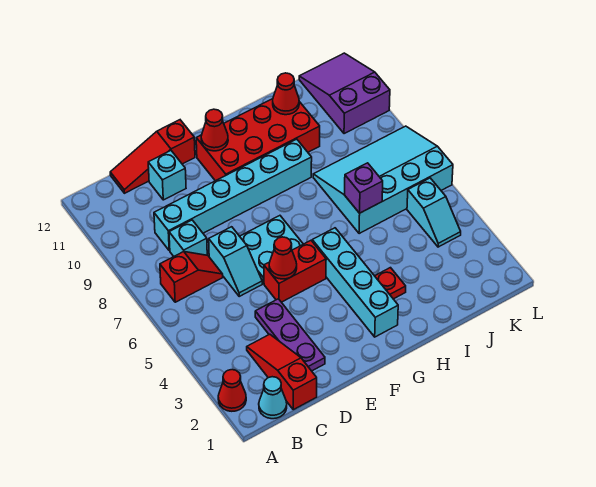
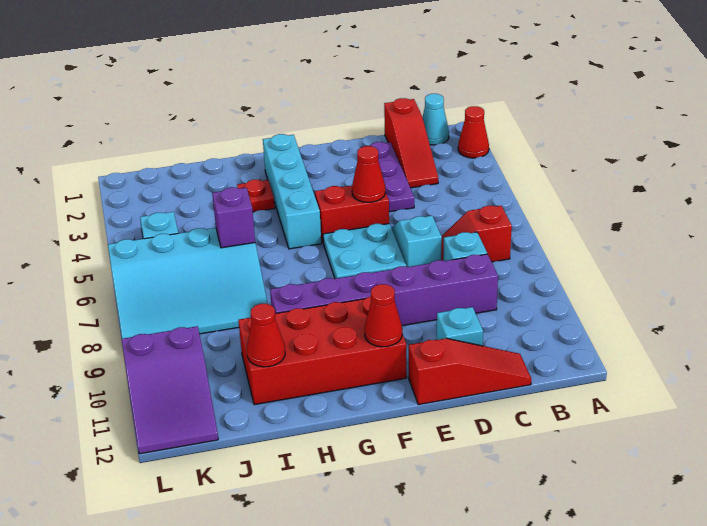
cyan brick C9:H9 level 1 -> purple brick C9:H9 level 1

